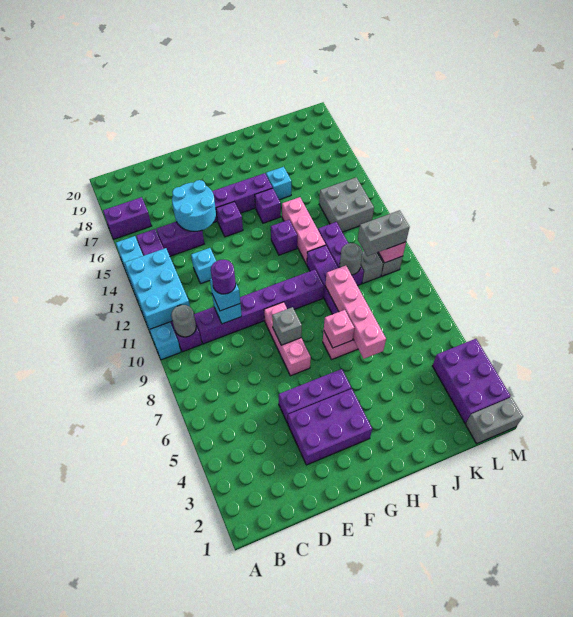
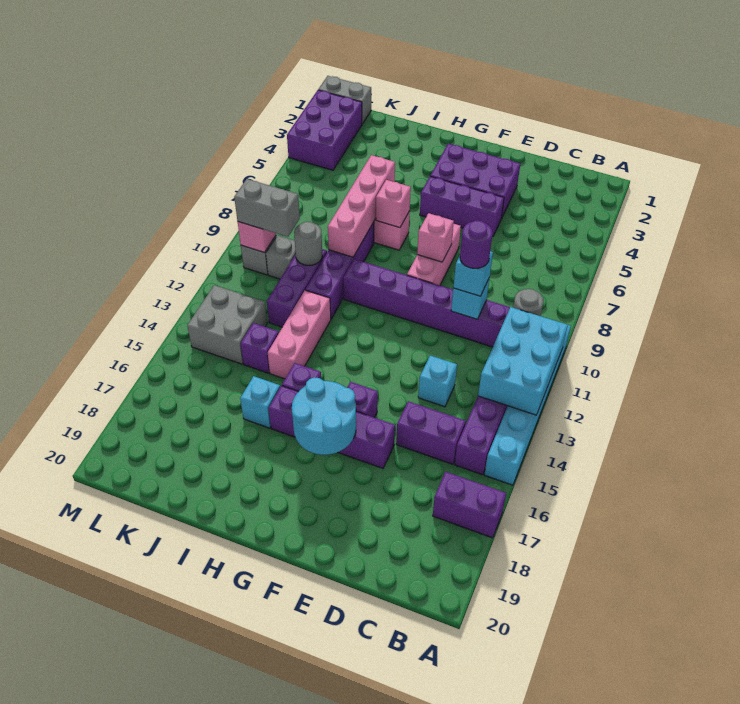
cyan round brick D15:E16 level 2 -> cyan round brick F16:G17 level 2
grey brick F8 level 2 -> pink brick F8 level 2
purple brick H13 level 1 -> purple brick J14 level 1

